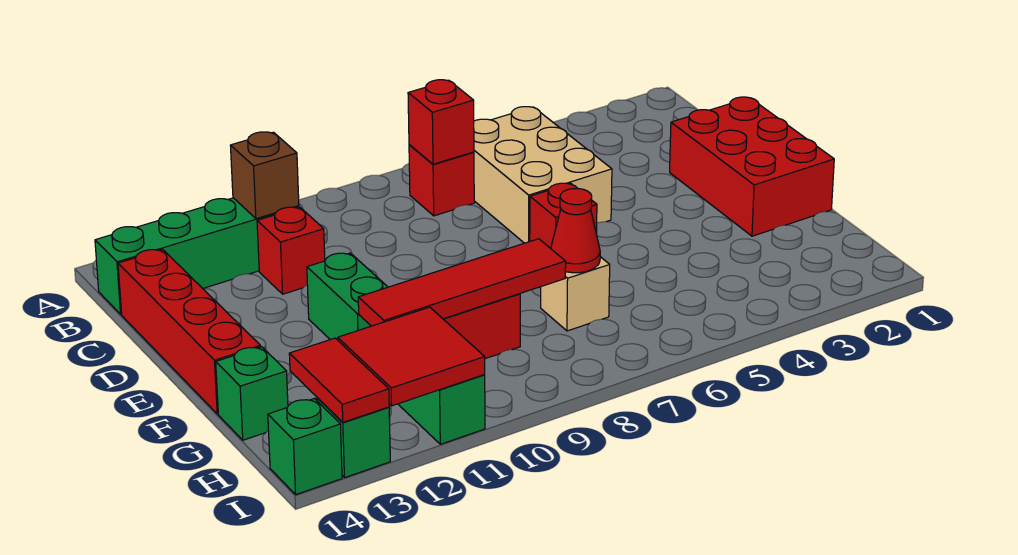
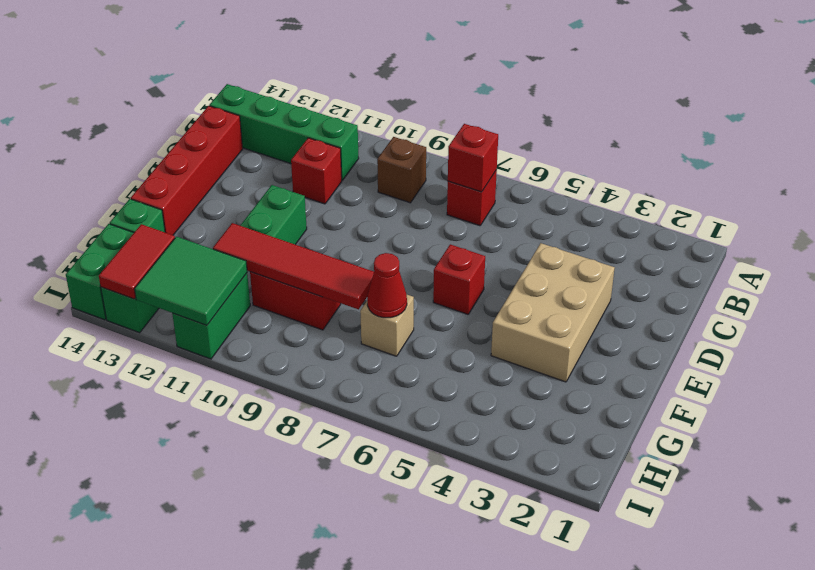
tan brick B5:D6 level 1 -> tan brick D3:F4 level 1
brown brick B11 level 2 -> brown brick B9 level 1
red brick D1:F2 level 1 -> none
red tile H11:I12 level 2 -> green tile H11:I12 level 2
green brick I14 level 1 -> green brick H14:I14 level 1

